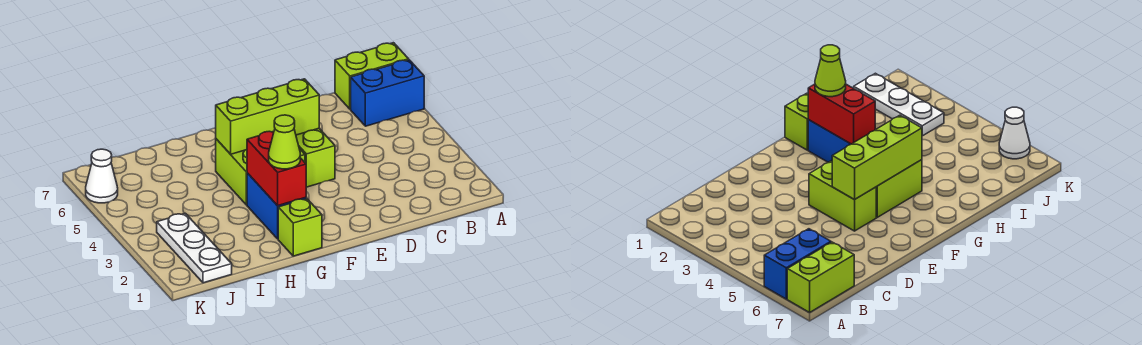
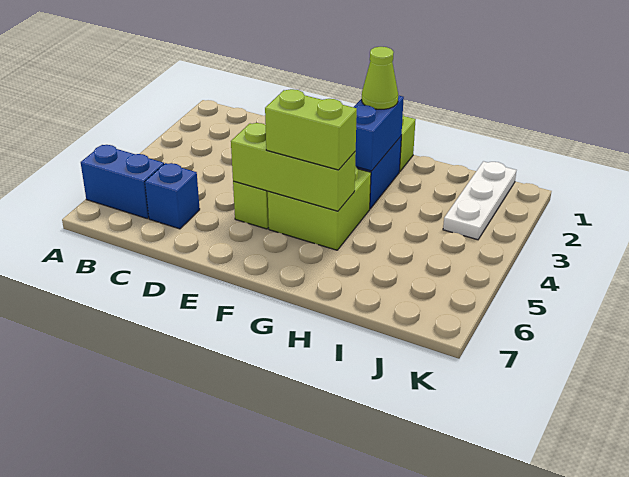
lime brick A7:B7 level 1 -> lime brick F5:G5 level 3
none -> blue brick C6 level 1
red brick G2:G3 level 2 -> blue brick G2:G3 level 2
white cone K6 level 1 -> none

